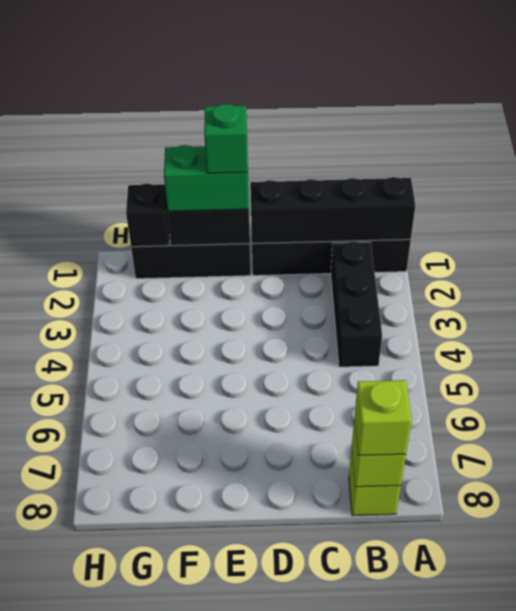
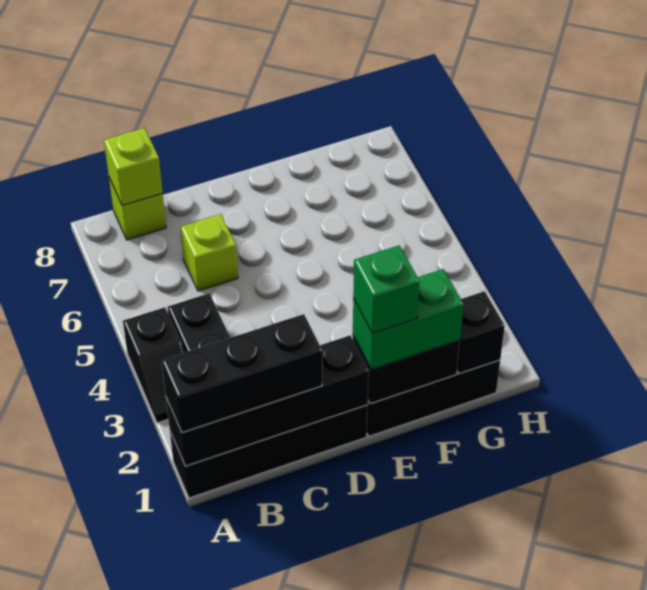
none -> black brick A1:C1 level 3
none -> black slope A3:A4 level 1 top 4
lime brick B8 level 3 -> lime brick C6 level 1

